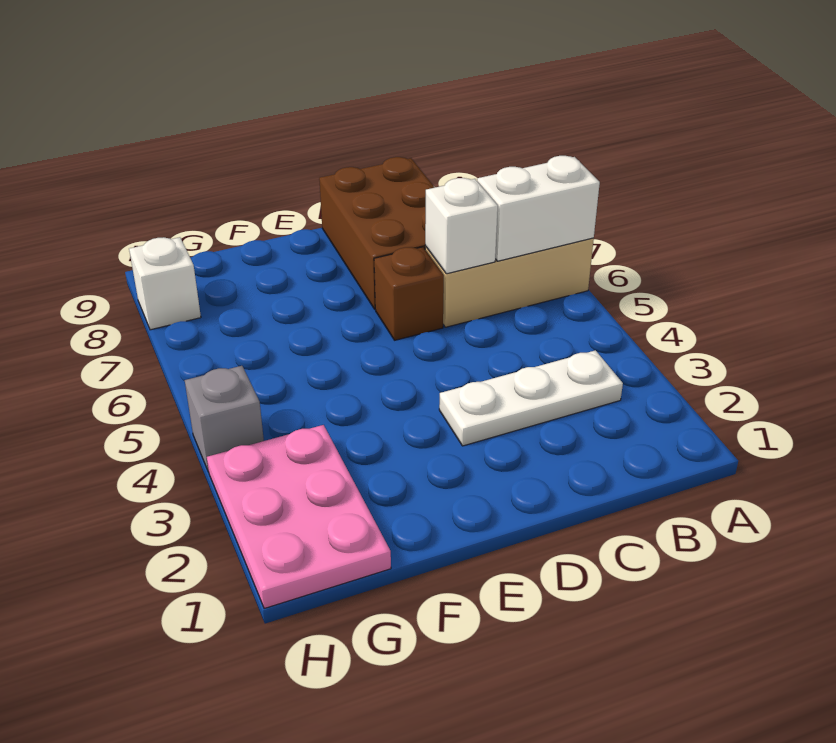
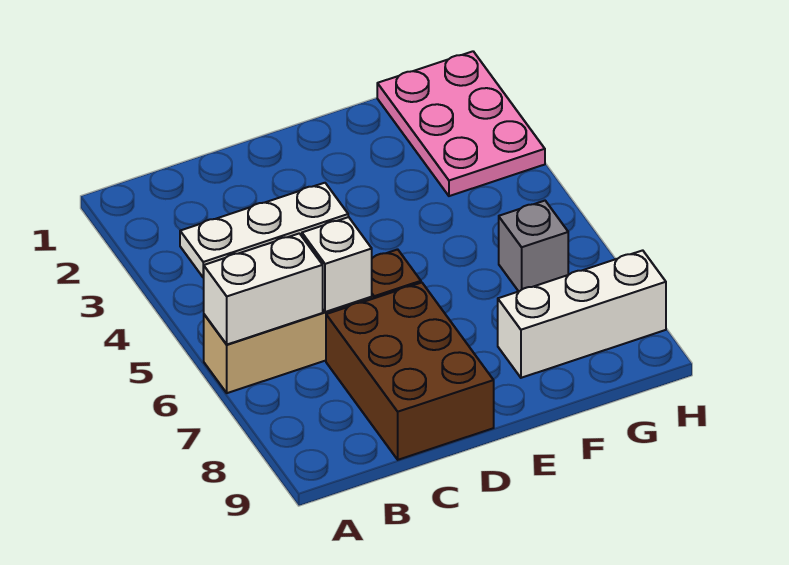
grey brick H4 level 1 -> grey brick G6 level 1
white brick H8 level 1 -> white brick F8:H8 level 1

